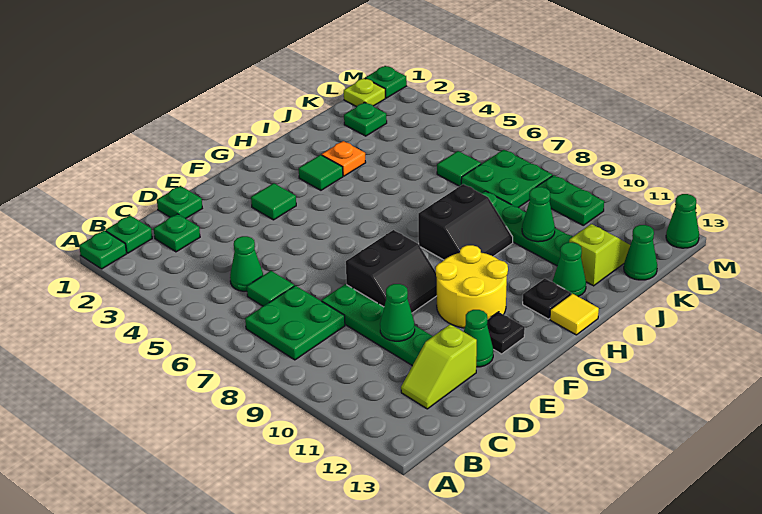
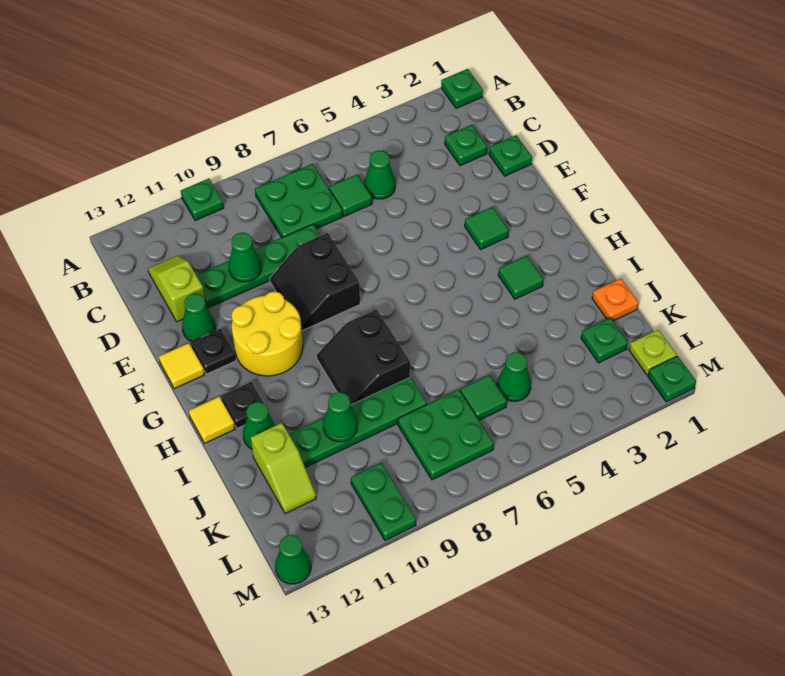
green plate B1 level 1 -> green plate A10 level 1
none -> yellow tile F13 level 1
orange plate I3 level 1 -> orange plate J1 level 1
green cone K13 level 1 -> green cone K5 level 1
green plate L9:L10 level 1 -> green plate L10:M10 level 1

